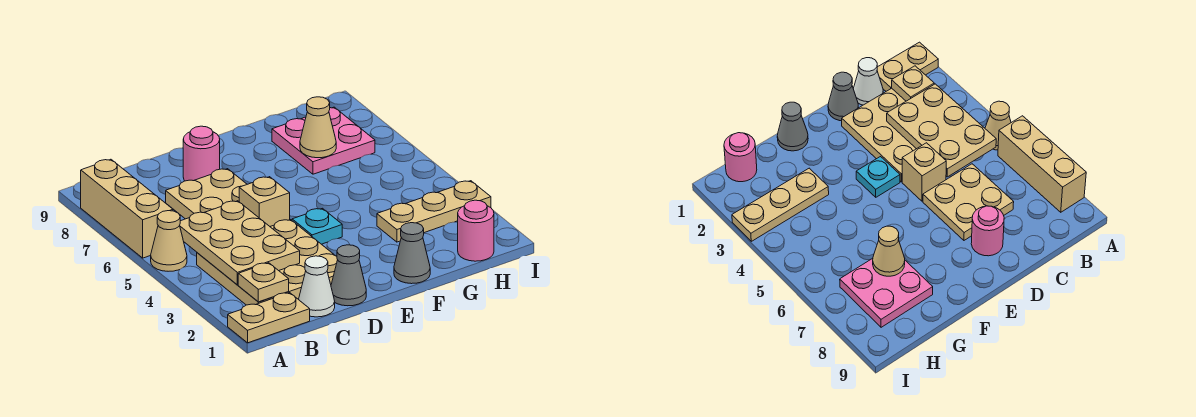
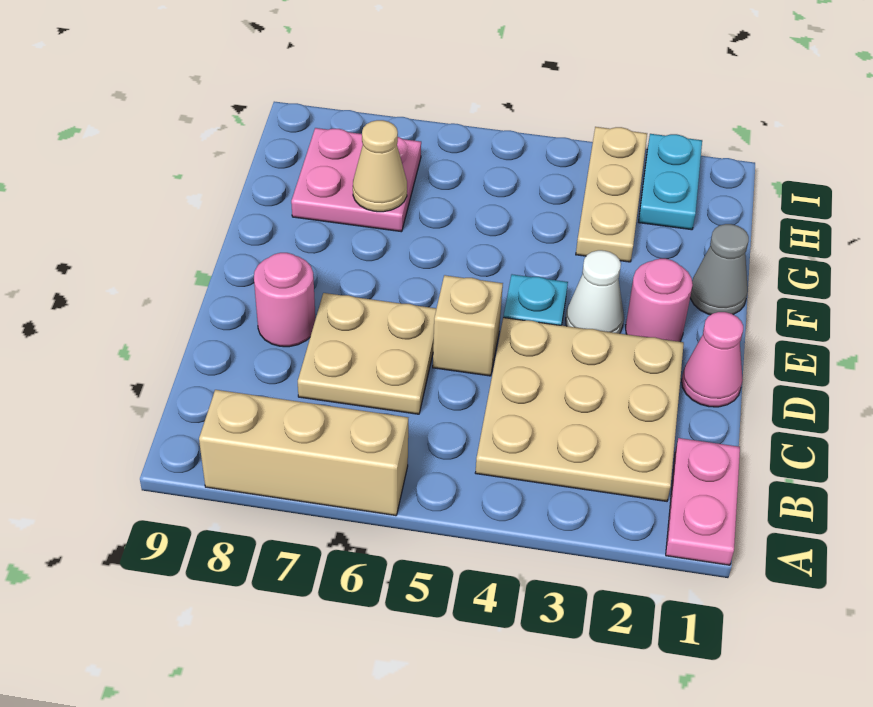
tan plate A1:B1 level 1 -> pink plate A1:B1 level 1
tan cone A5 level 1 -> none
tan plate B2 level 2 -> none
tan plate B3:C5 level 2 -> none
white cone C1 level 1 -> white cone E3 level 1
grey cone D1 level 1 -> pink cone D1 level 1
pink round brick H1 level 1 -> pink round brick E2 level 1
none -> cyan plate H2:I2 level 1

